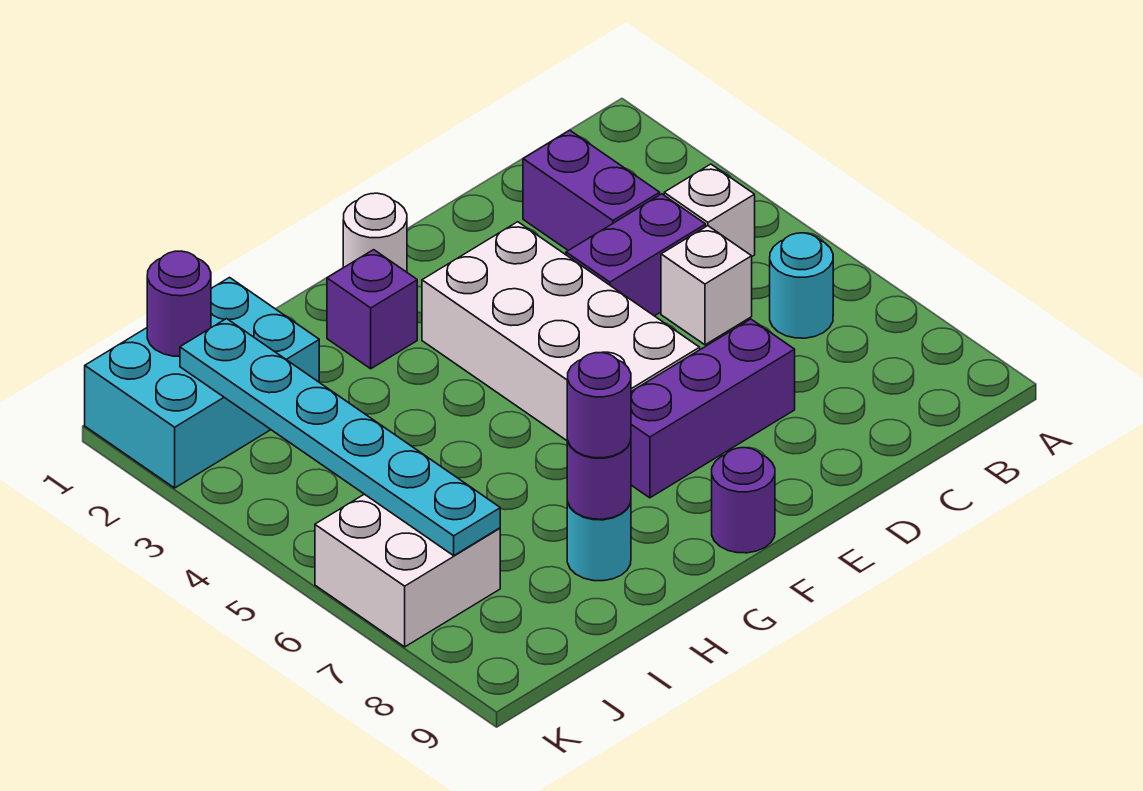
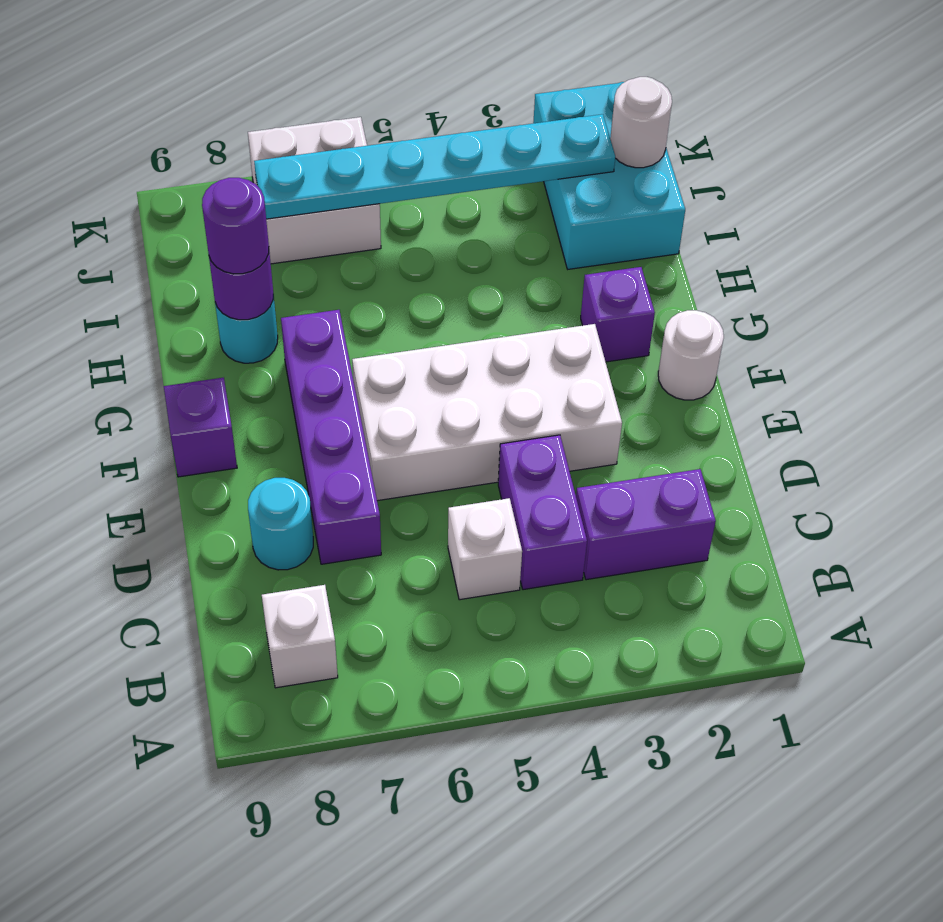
white brick B4 level 1 -> white brick B8 level 1
cyan round brick B6 level 1 -> cyan round brick D8 level 1
purple brick D7:F7 level 1 -> purple brick D7:G7 level 1
purple round brick F9 level 1 -> purple brick F9 level 1
purple round brick J1 level 2 -> white round brick J1 level 2

